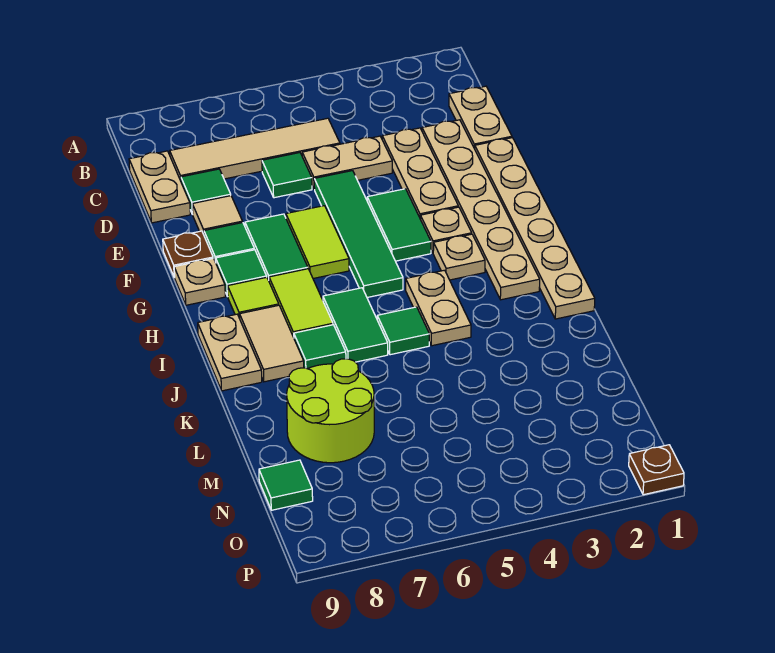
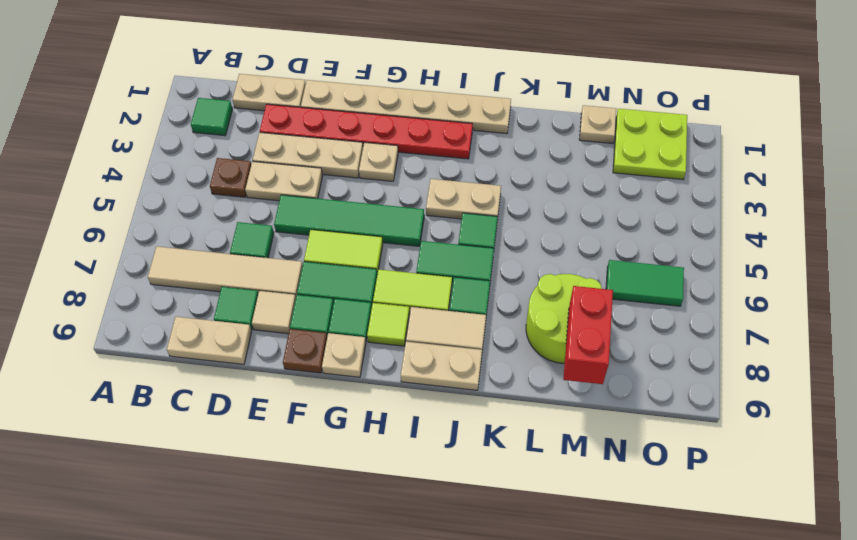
tan tile C5:C8 level 1 -> tan tile B7:E7 level 1
tan plate D2:I2 level 1 -> red plate D2:I2 level 1
tan plate D4:D5 level 1 -> tan plate D4:E4 level 1
green tile F4:G4 level 1 -> green tile N6:O6 level 1
tan plate H3 level 1 -> tan plate M1 level 1
none -> red brick M8:M9 level 2
none -> lime plate N1:O2 level 1
green tile N9 level 1 -> green tile B2 level 1
brown plate P1 level 1 -> brown plate C4 level 1

